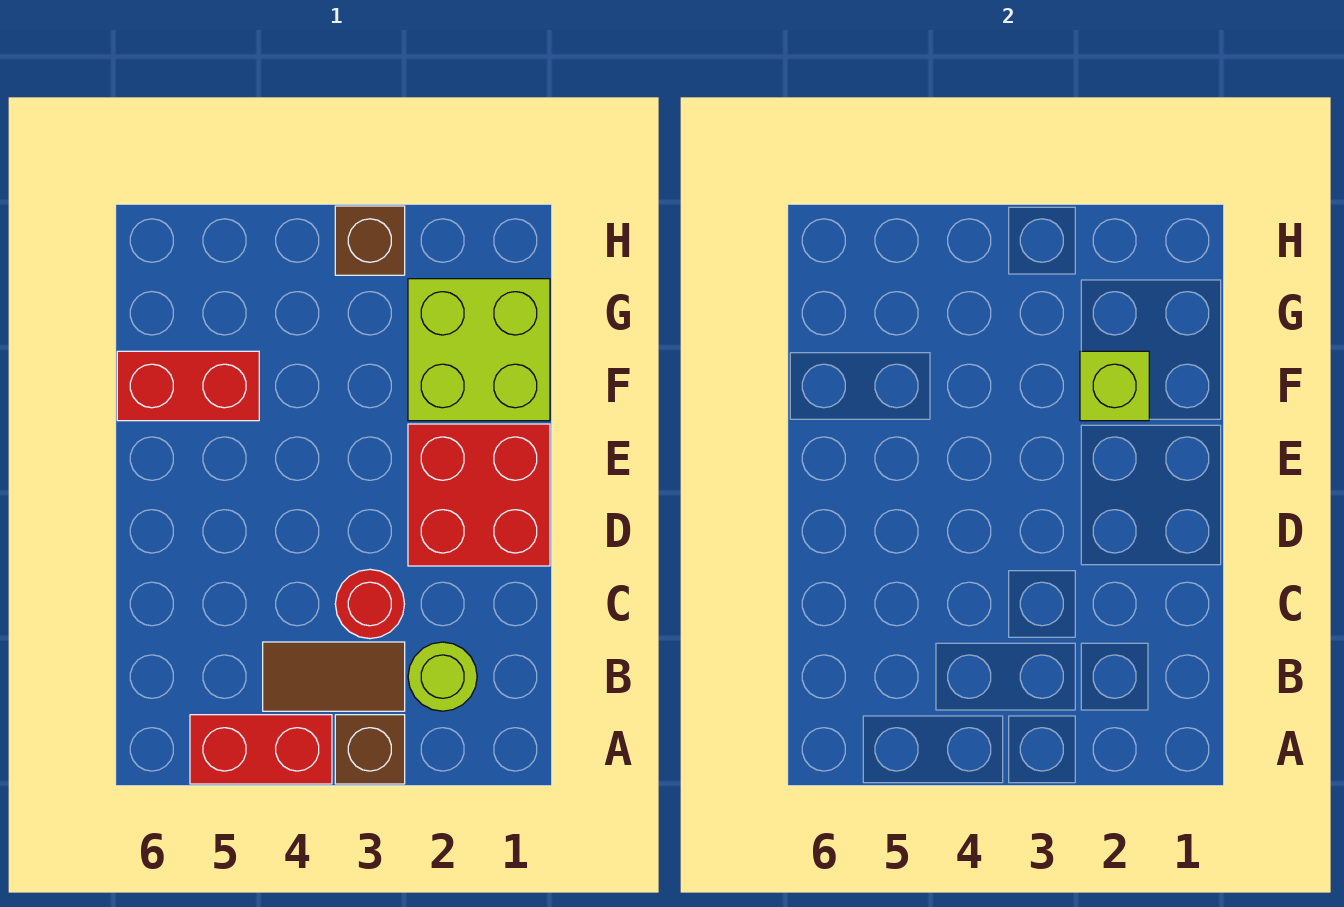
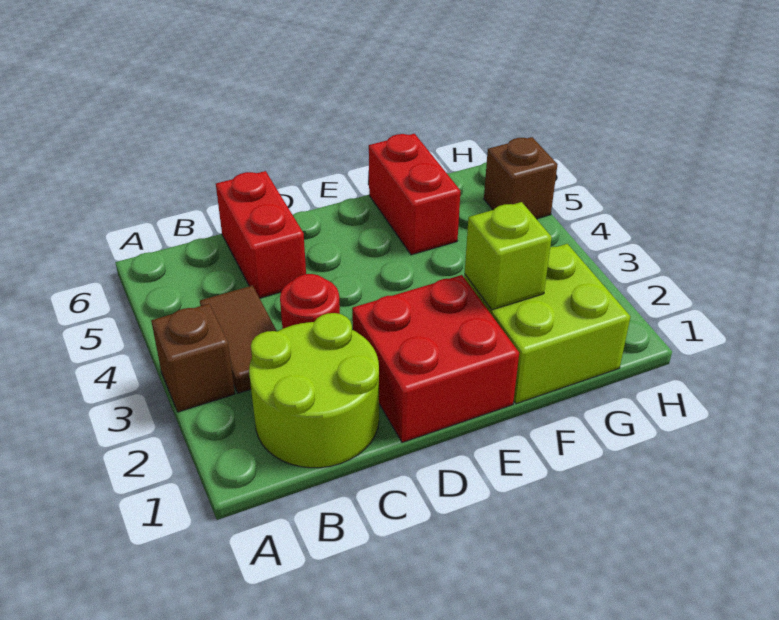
red brick A4:A5 level 1 -> red brick C5:C6 level 1
lime round brick B2 level 1 -> lime round brick B1:C2 level 1
brown brick H3 level 1 -> brown brick H5 level 1

